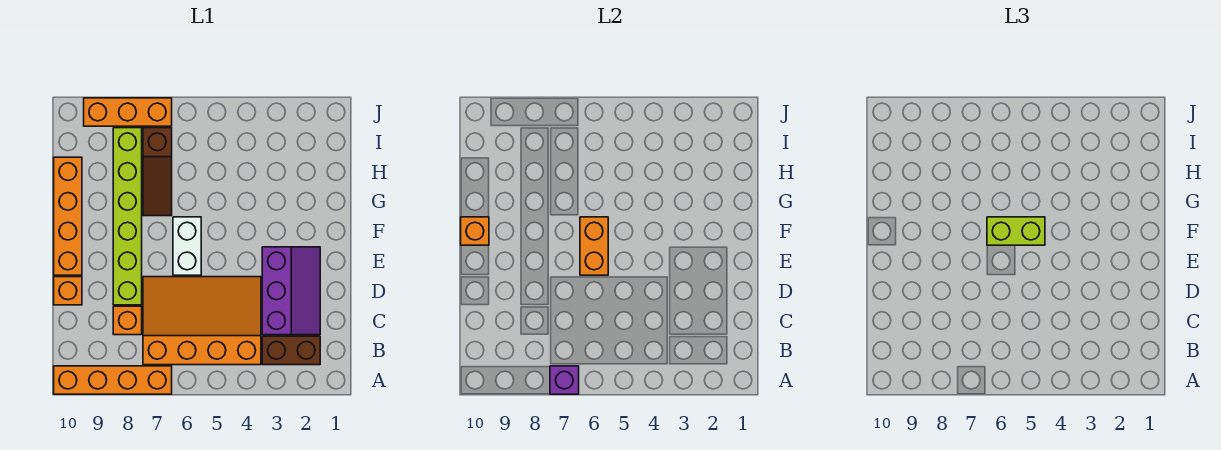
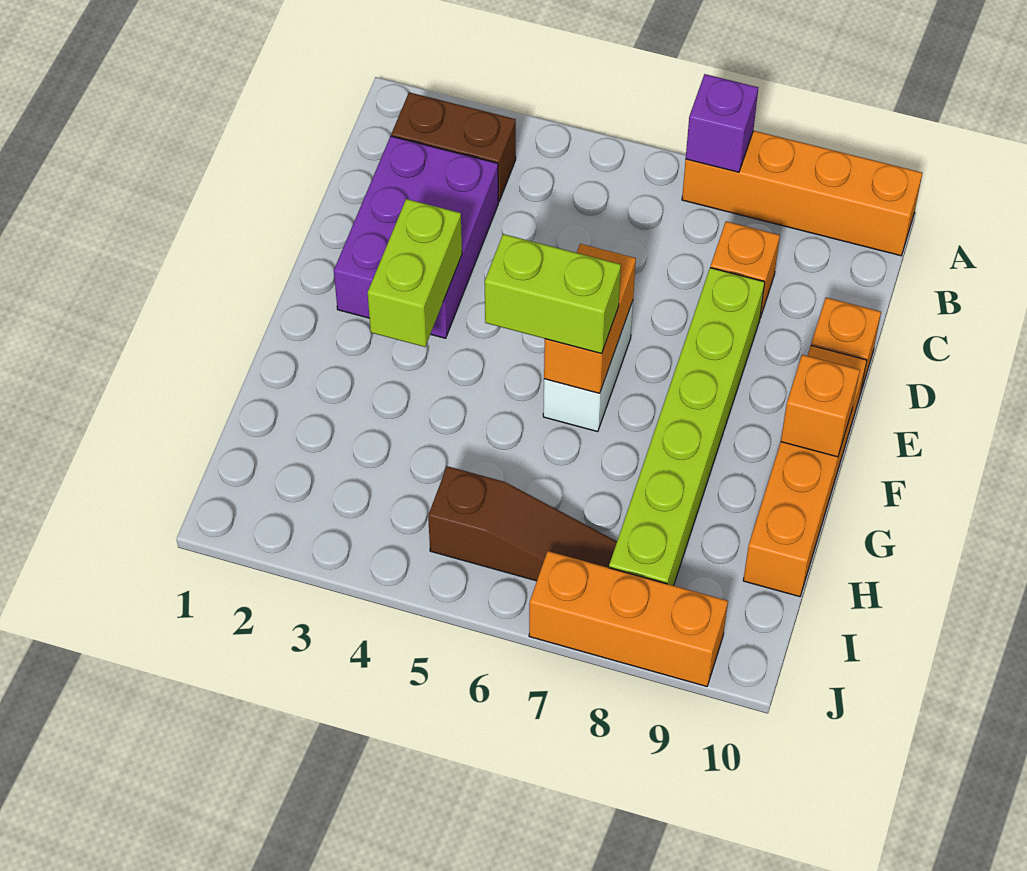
orange slope B4:D7 level 1 top B -> none
purple slope C2:E3 level 1 top 3 -> purple brick C2:E3 level 1
none -> lime brick E3:F3 level 2
brown slope G7:I7 level 1 top I -> brown slope I5:I7 level 1 top 5

